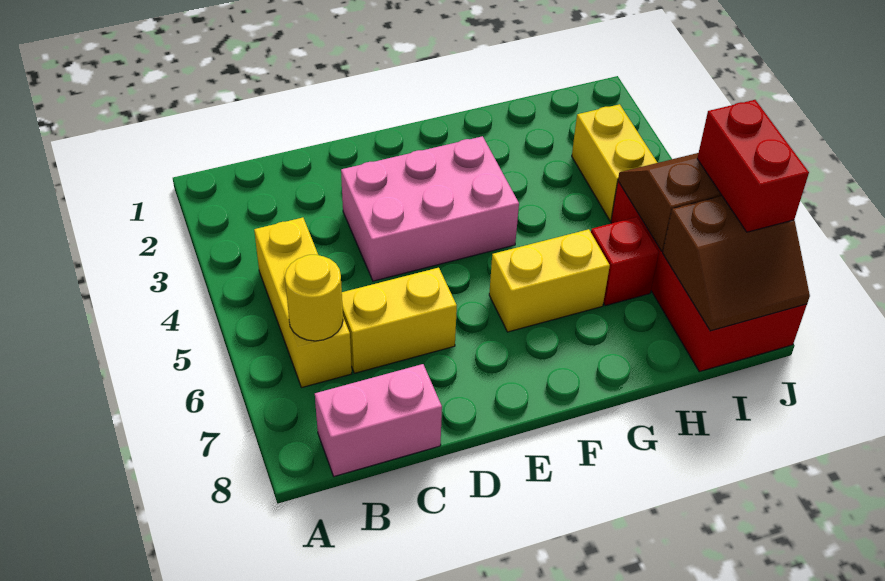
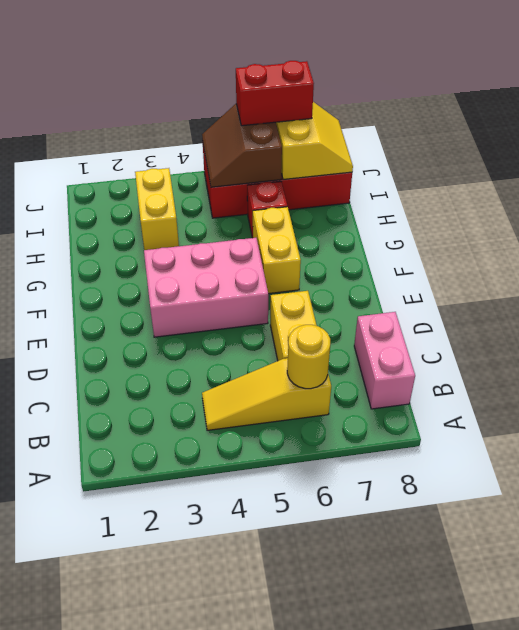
yellow brick B4:B6 level 1 -> yellow slope B4:B6 level 1 top 6
pink brick D3:F4 level 1 -> pink brick E3:F5 level 1
yellow brick I3:I4 level 1 -> yellow brick H3:I3 level 1
brown slope I7:J8 level 2 top 7 -> yellow slope I7:J8 level 2 top 7

